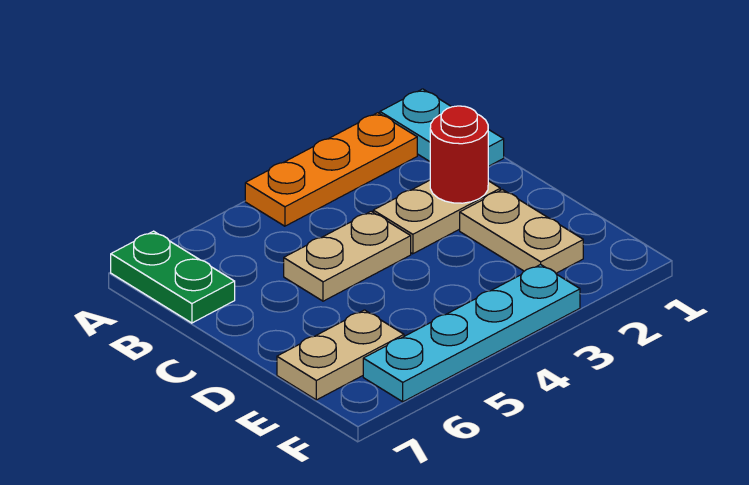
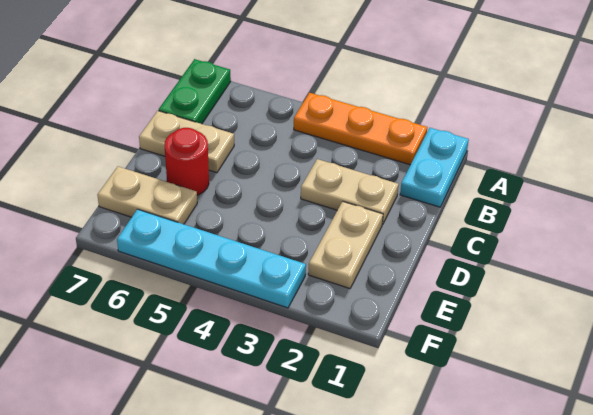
red round brick C2 level 2 -> red round brick D6 level 1
tan plate C4:C5 level 1 -> tan plate C6:C7 level 1

